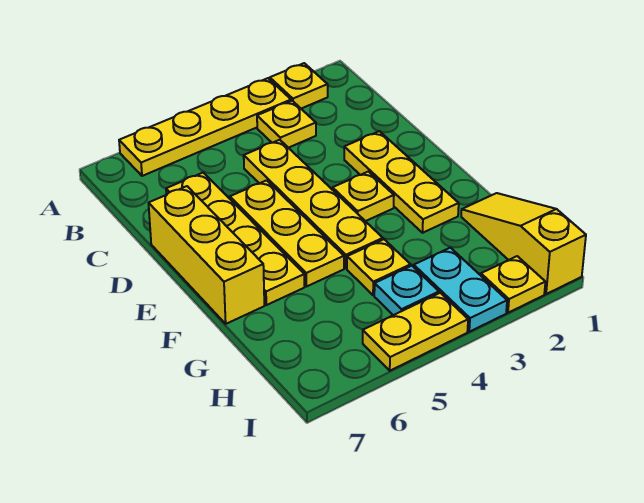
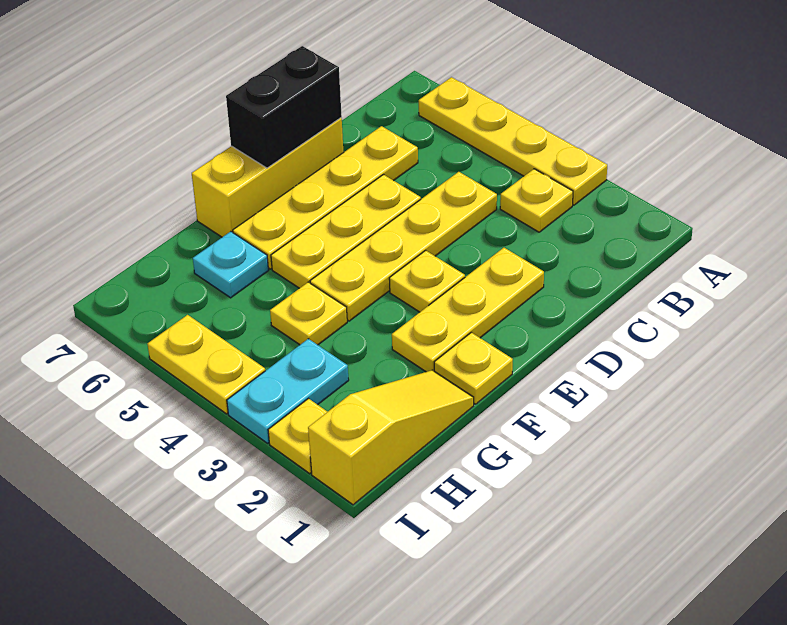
yellow plate A2 level 1 -> yellow plate F1 level 1
none -> black brick D7:E7 level 2
cyan plate H4 level 1 -> cyan plate G6 level 1

